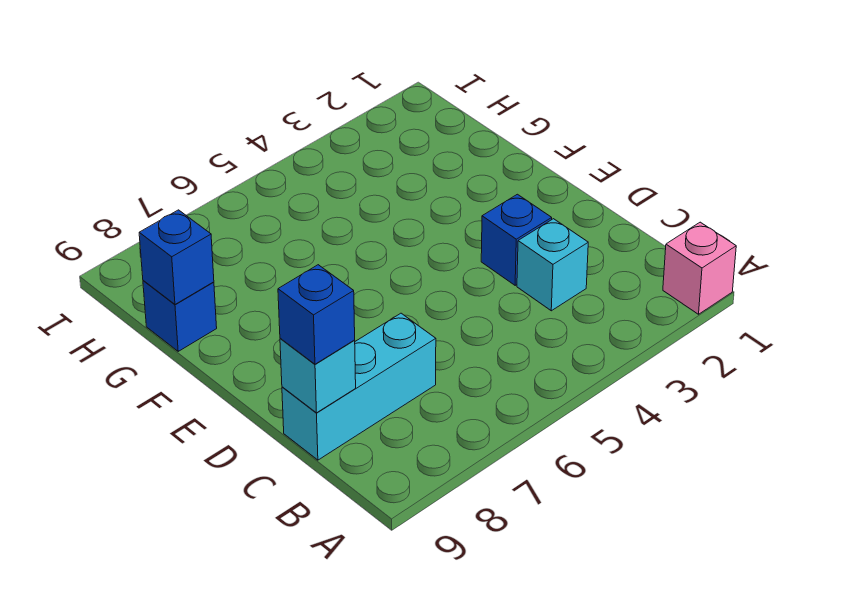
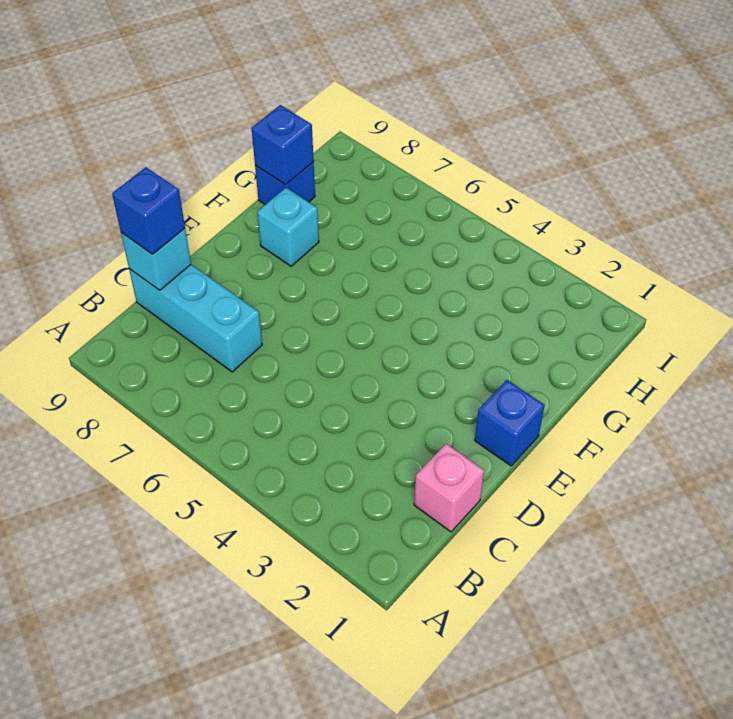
pink brick A1 level 1 -> pink brick C1 level 1
cyan brick C3 level 1 -> cyan brick F8 level 1
blue brick D3 level 1 -> blue brick E1 level 1

